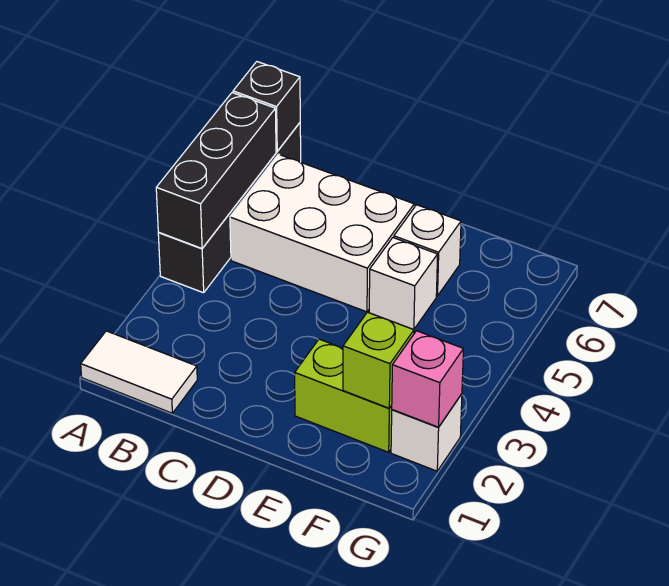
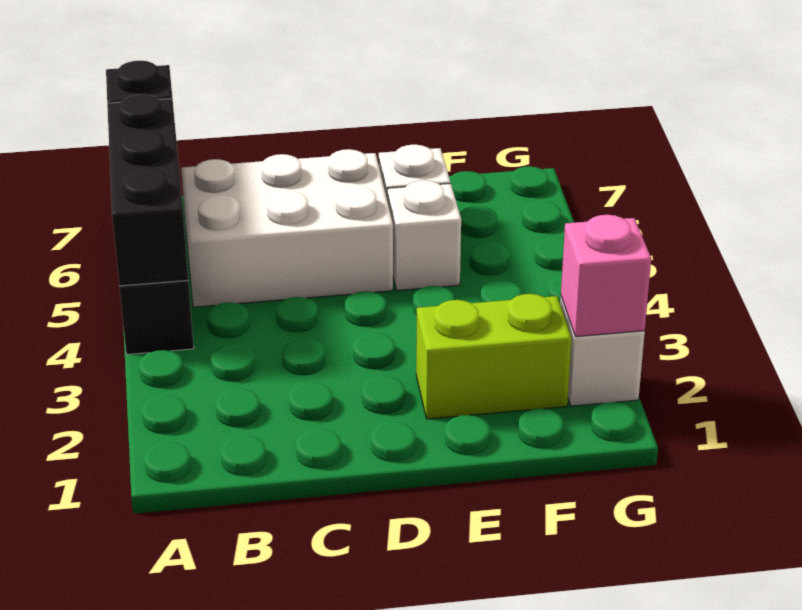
white tile A1:B1 level 1 -> none
lime brick F2 level 2 -> none

